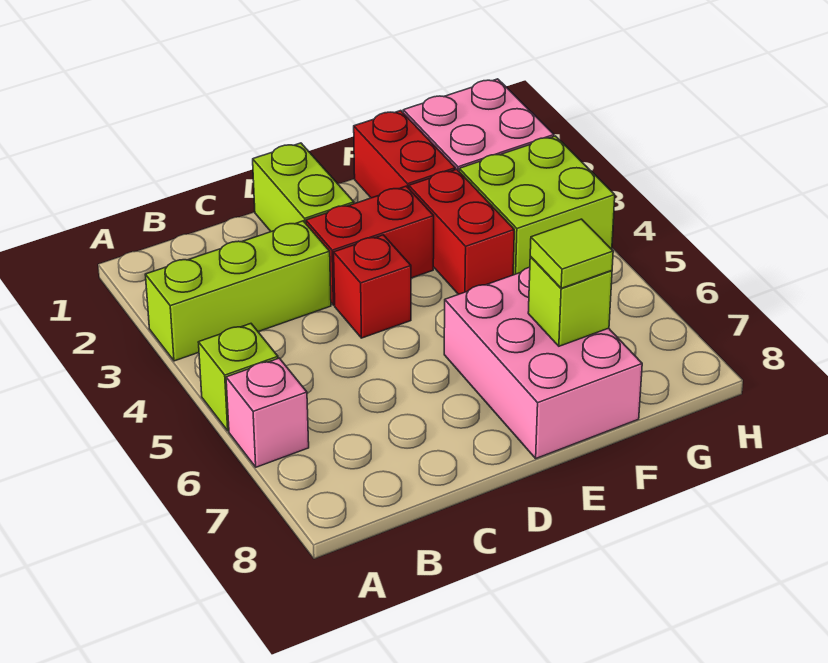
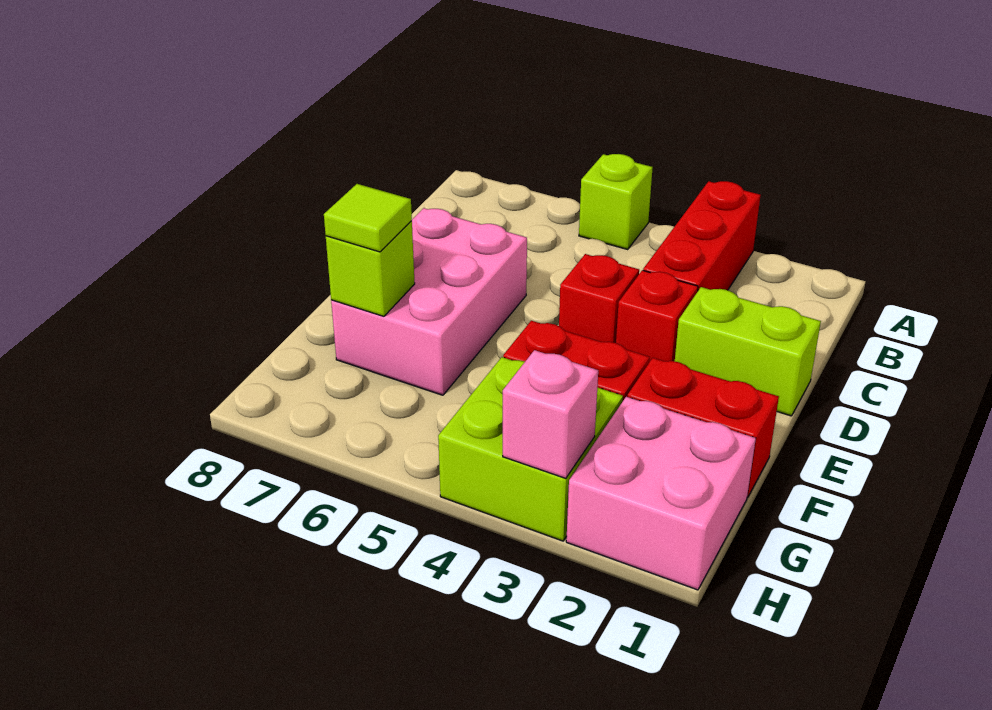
lime brick A3:C3 level 1 -> red brick A3:C3 level 1
pink brick A6 level 1 -> pink brick H3 level 2
red brick D3:E3 level 1 -> red brick D3 level 1
pink brick E6:F8 level 1 -> pink brick D6:F7 level 1

